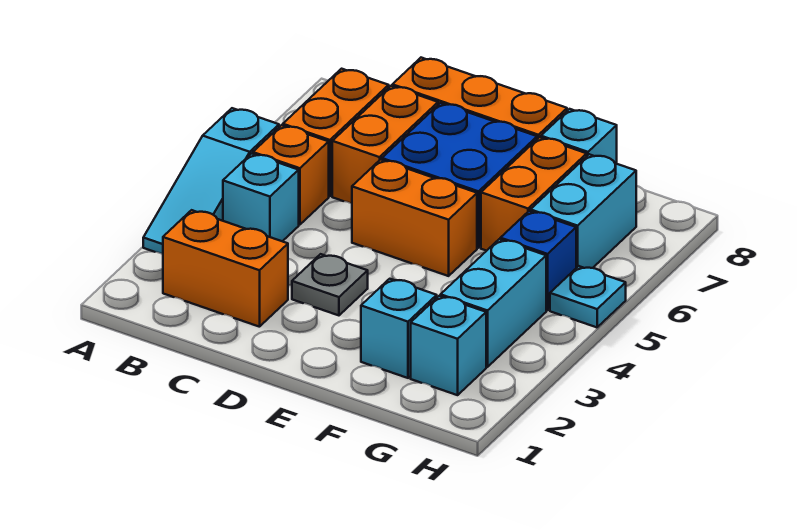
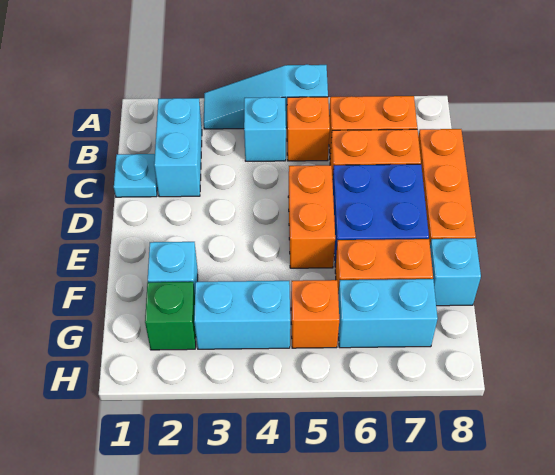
orange brick B2:C2 level 1 -> cyan brick B2:C2 level 1
grey plate D3 level 1 -> none
cyan brick G2 level 1 -> green brick G2 level 1
blue brick G5 level 1 -> orange brick G5 level 1
cyan plate H5 level 1 -> cyan plate C1 level 1

